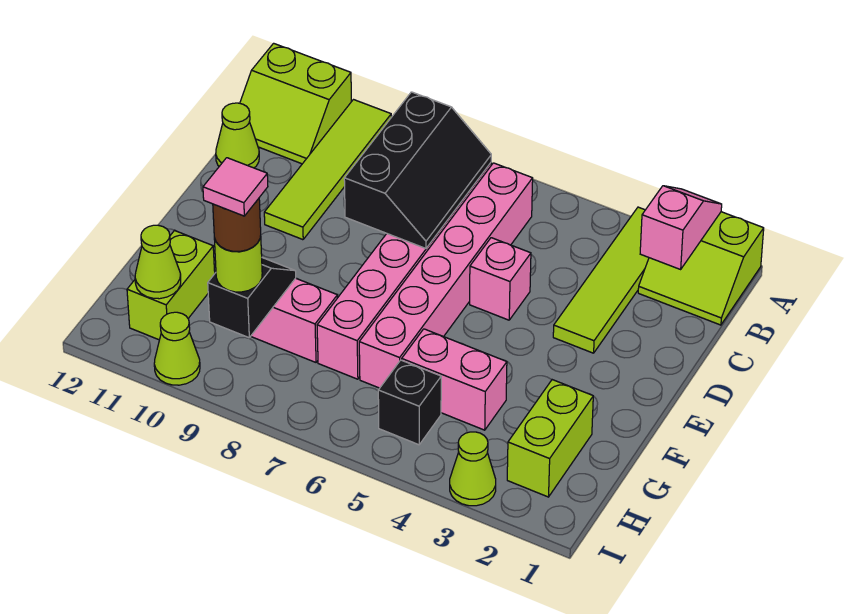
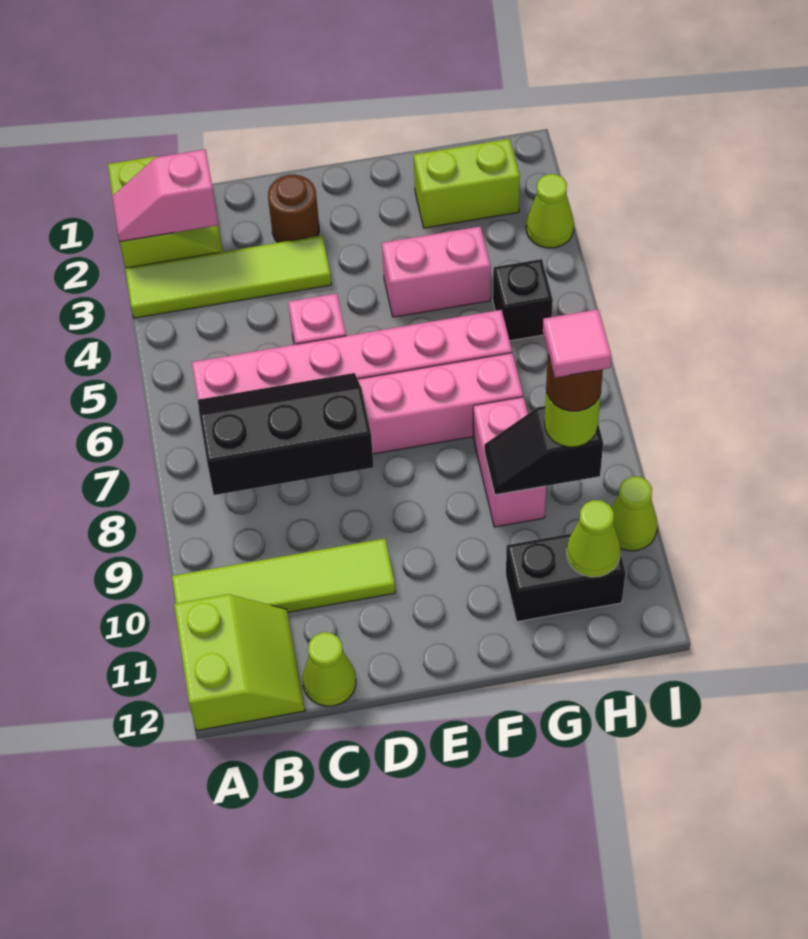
none -> brown round brick D2 level 1
pink brick G4:G5 level 1 -> pink brick F4:G4 level 1
lime brick G11:H11 level 1 -> black brick G11:H11 level 1

